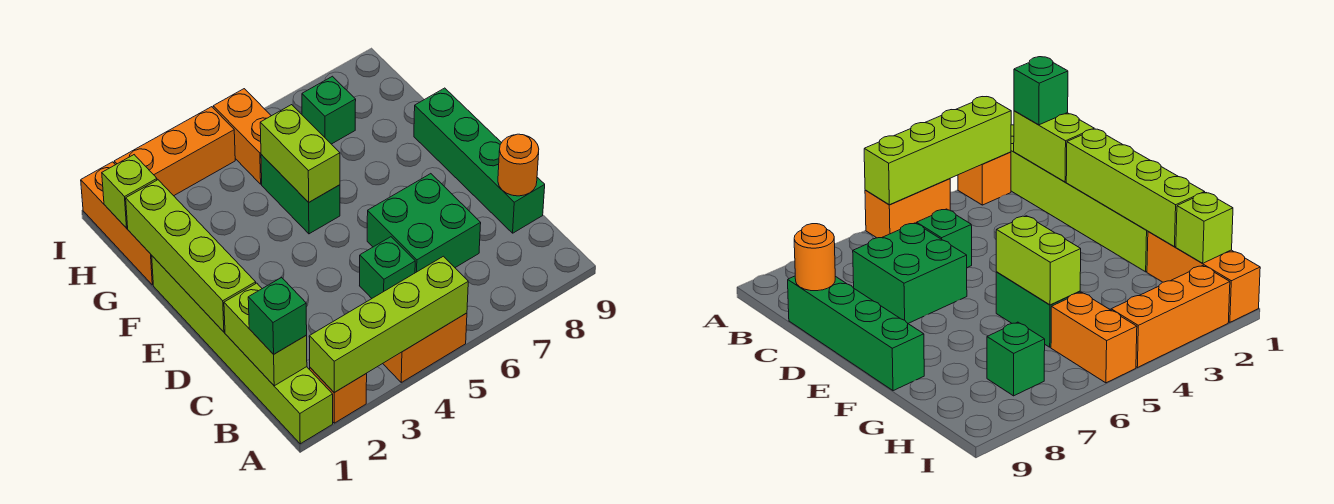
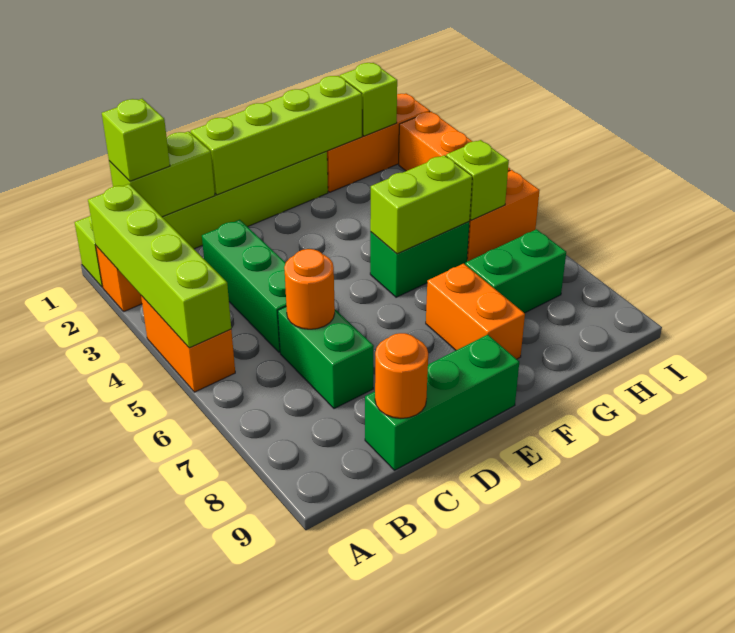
green brick B1 level 3 -> lime brick B1 level 3
green brick C5 level 1 -> green brick C3:C5 level 1
green brick C6:D7 level 1 -> green brick C6:C7 level 1
none -> orange round brick C6 level 2
green brick C9:F9 level 1 -> green brick C9:E9 level 1
none -> orange brick F7:F8 level 1
none -> lime brick H5 level 2
green brick H7 level 1 -> green brick G7:H7 level 1

